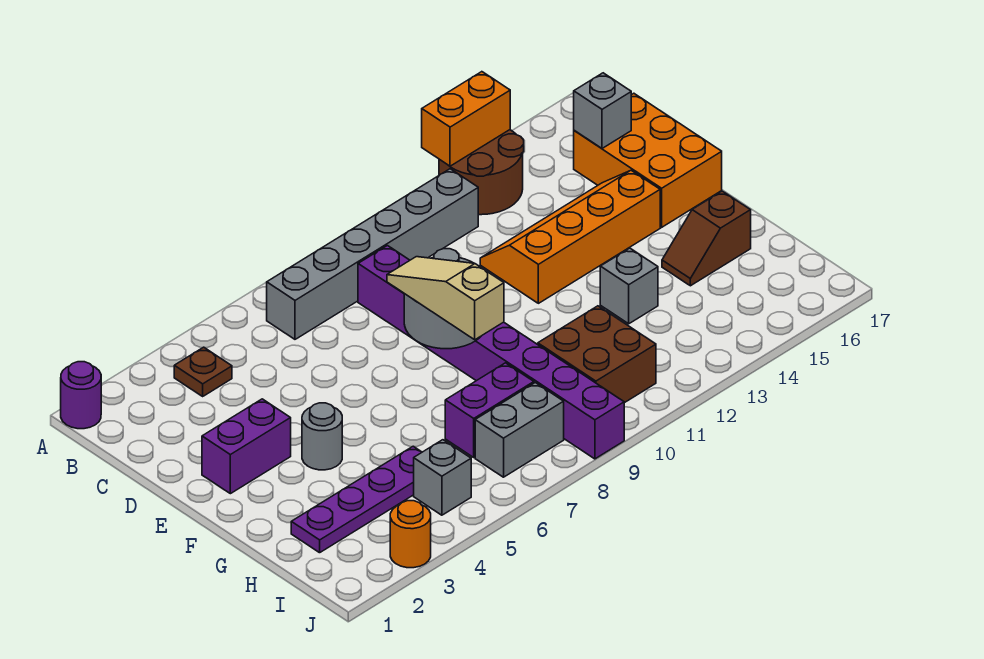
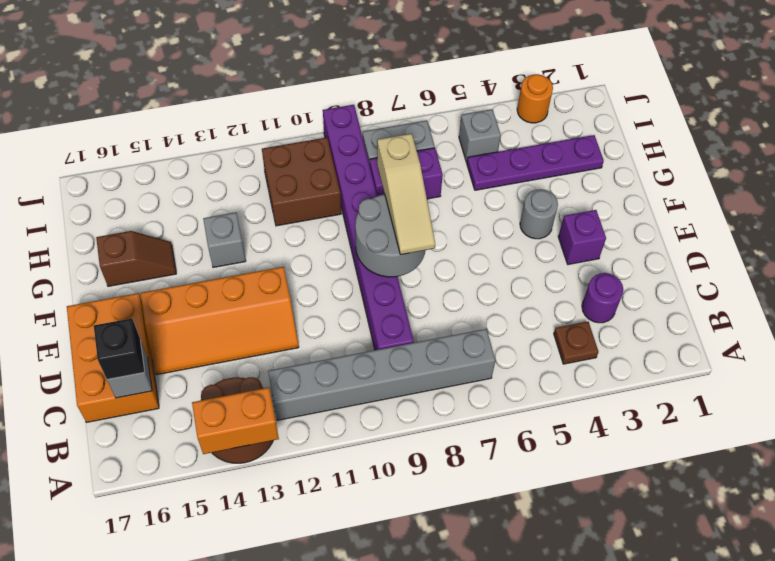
purple round brick A1 level 1 -> purple round brick C3 level 1
none -> black brick C16 level 3
purple brick E2:E3 level 1 -> purple brick E3 level 1

